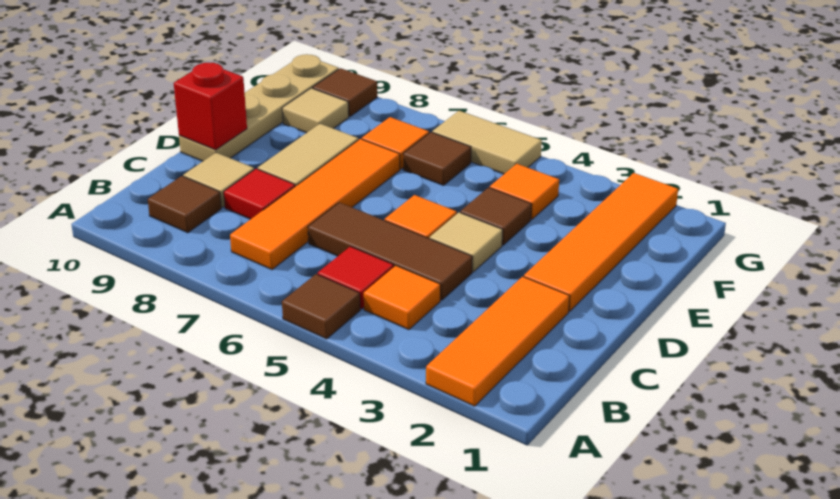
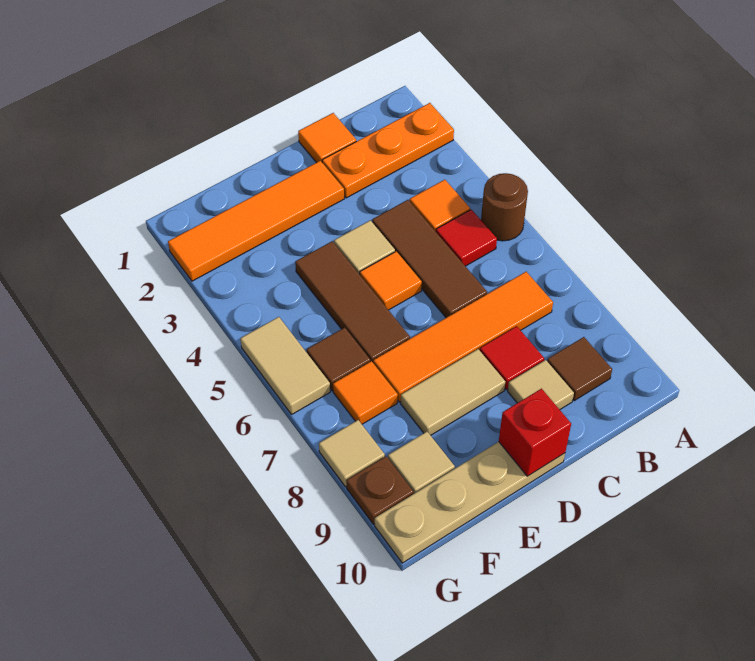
orange tile A2:C2 level 1 -> orange plate A2:C2 level 1
brown tile A5 level 1 -> brown round brick A5 level 1
brown tile E4 level 1 -> brown tile E4:E6 level 1
orange tile F4 level 1 -> orange tile C1 level 1
none -> tan tile G8 level 1
brown tile G9 level 1 -> brown plate G9 level 1

